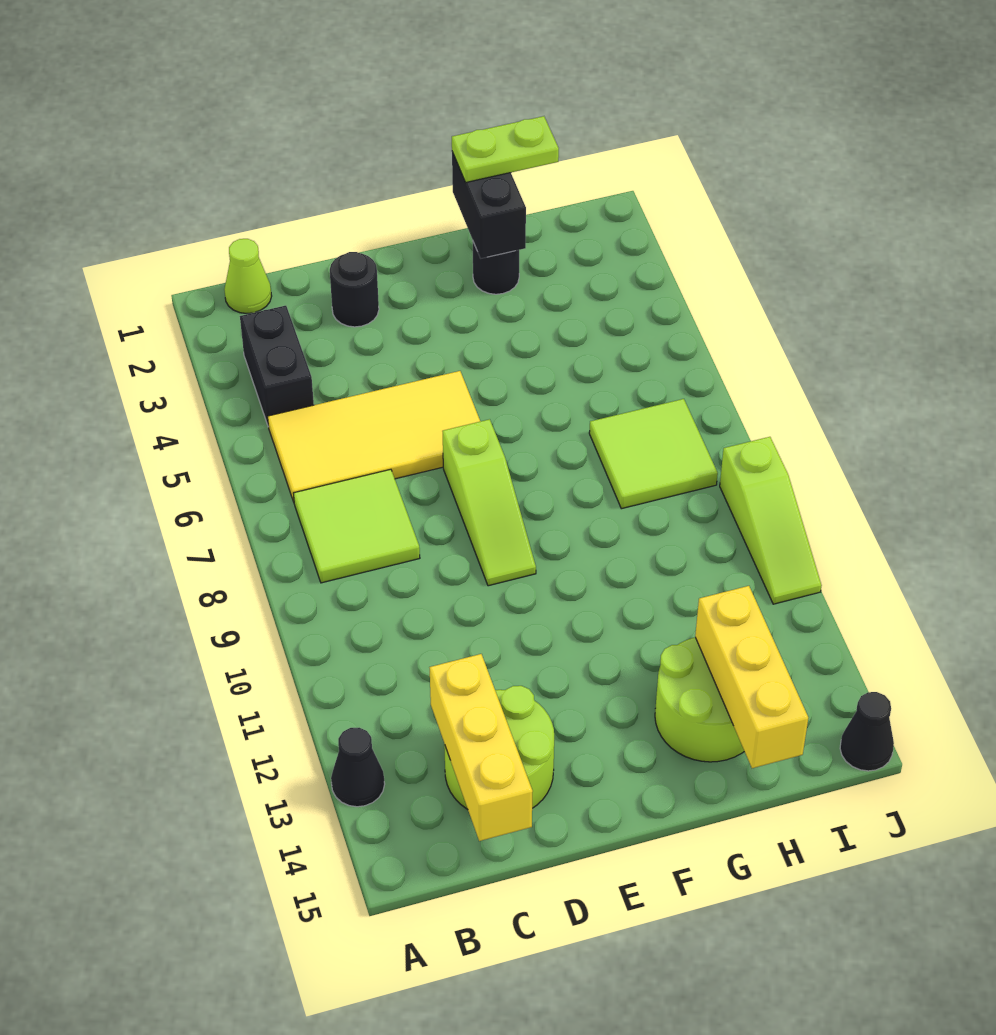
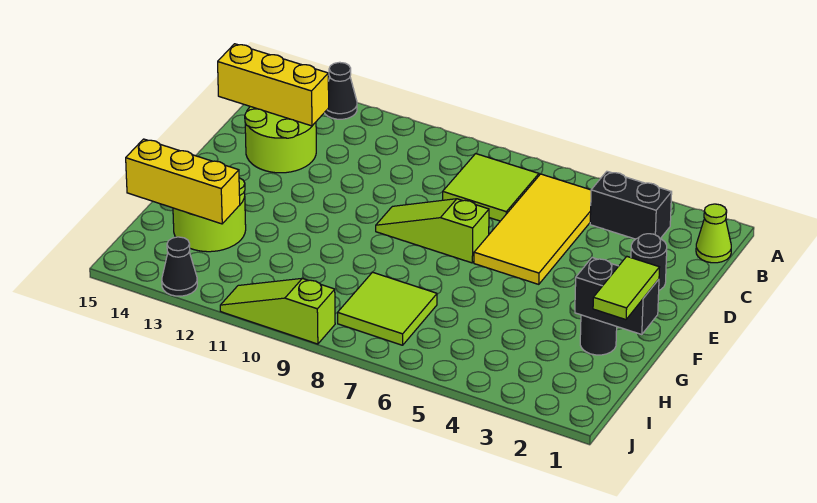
lime plate G1:H1 level 3 -> lime tile G1:H1 level 3
black cone J15 level 1 -> black cone J13 level 1

